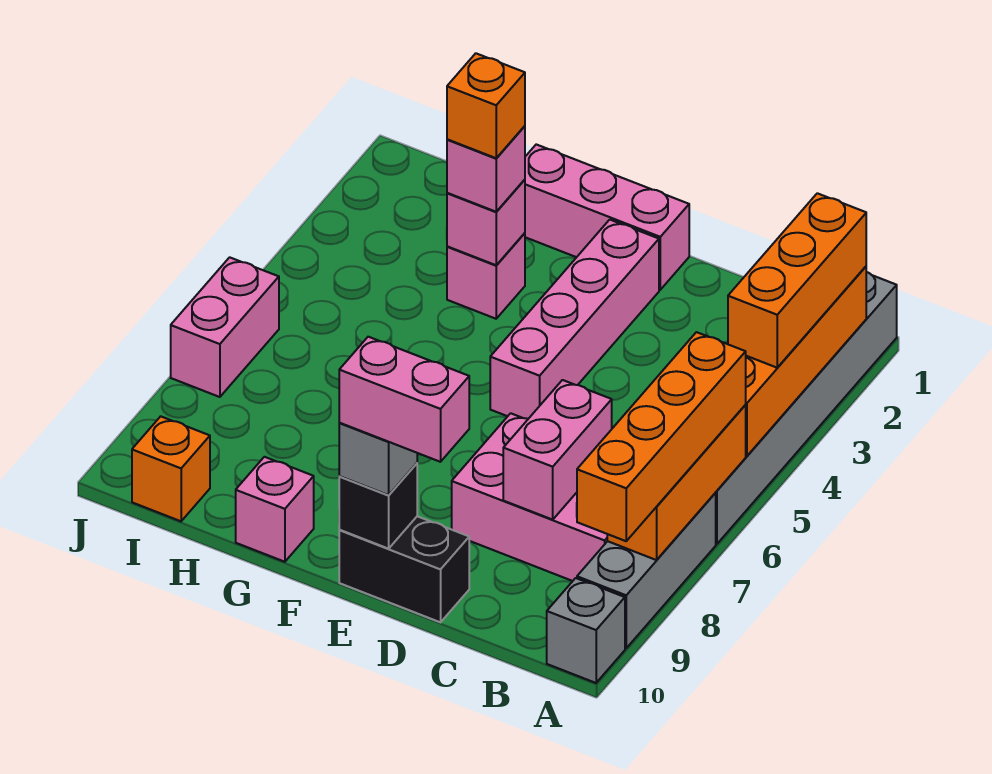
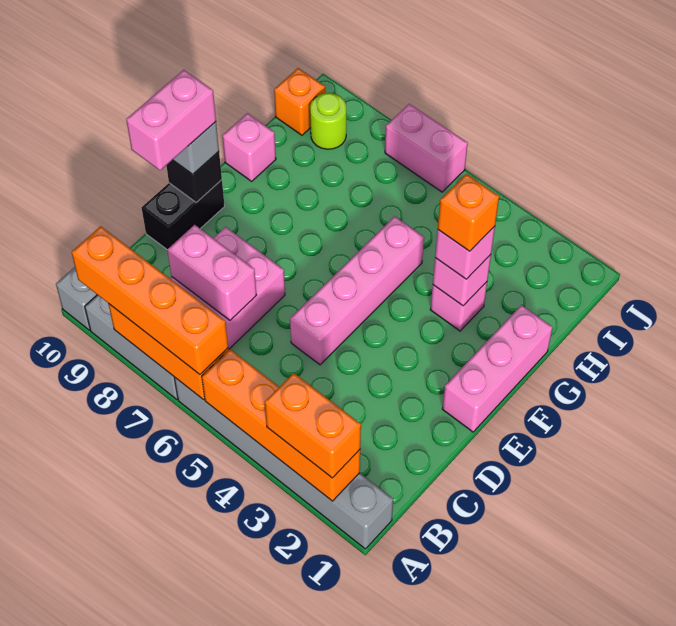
orange brick A2:A4 level 3 -> orange brick A2:A3 level 3
pink brick E2:E5 level 1 -> pink brick D5:G5 level 1
none -> lime round brick I9 level 1

